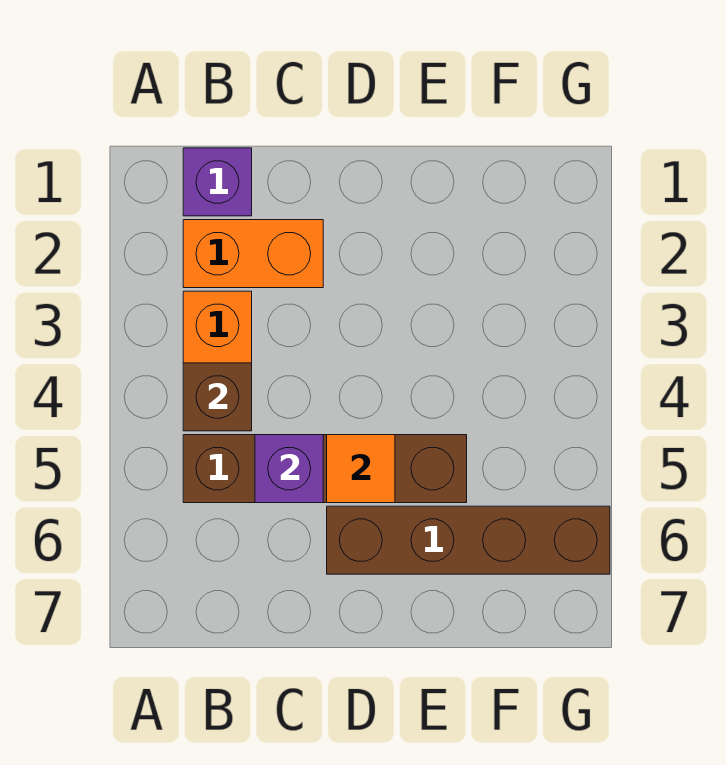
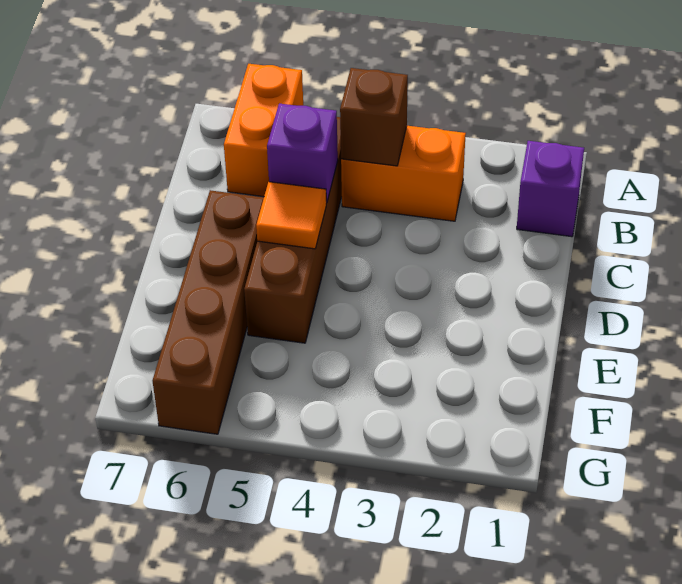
orange brick B2:C2 level 1 -> orange brick A6:B6 level 1

